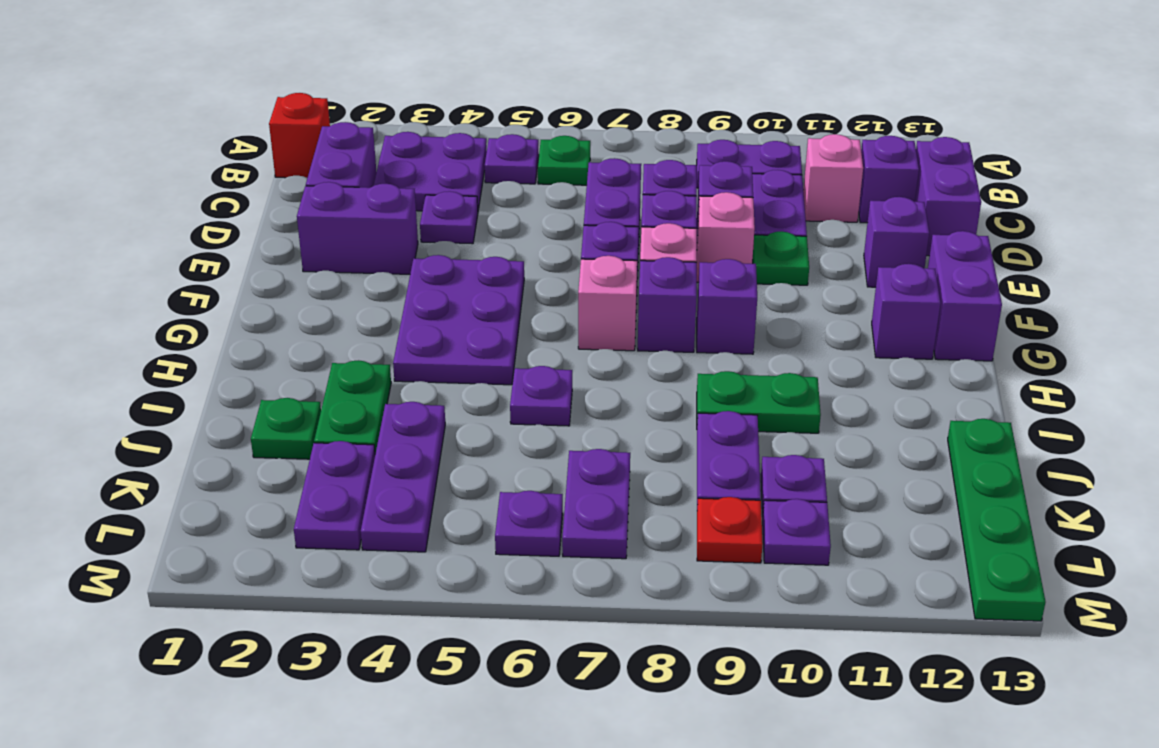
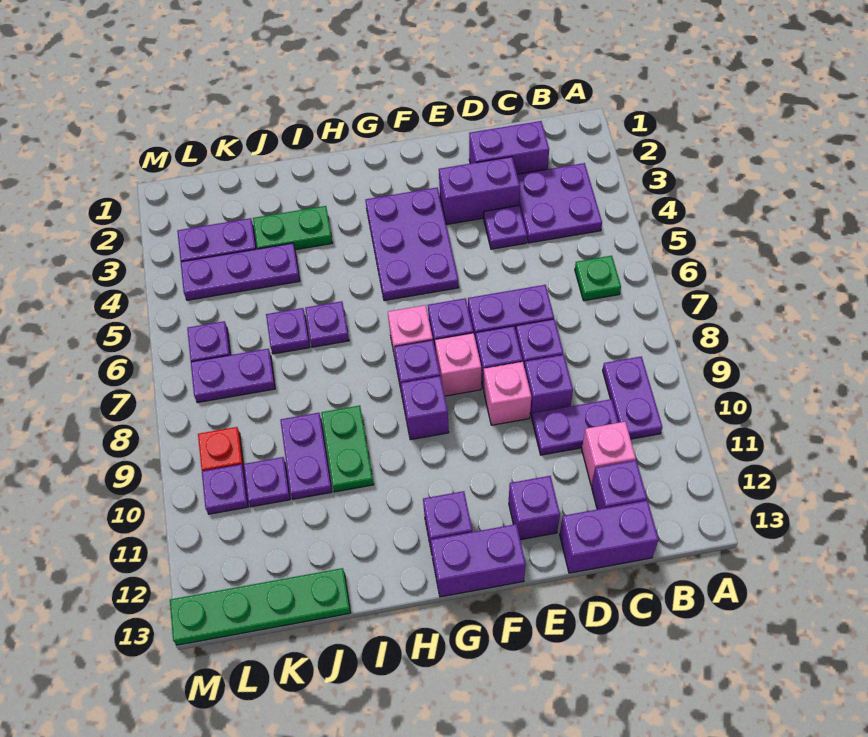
red brick B1 level 1 -> none
purple plate B5 level 1 -> purple plate J6 level 1
purple brick E2:E3 level 1 -> purple brick D3:E3 level 1
green plate E10 level 1 -> none
purple plate F4:H5 level 1 -> purple plate F3:G5 level 1
green plate J2 level 1 -> none
purple plate J9:K9 level 1 -> purple plate J9:J10 level 1

